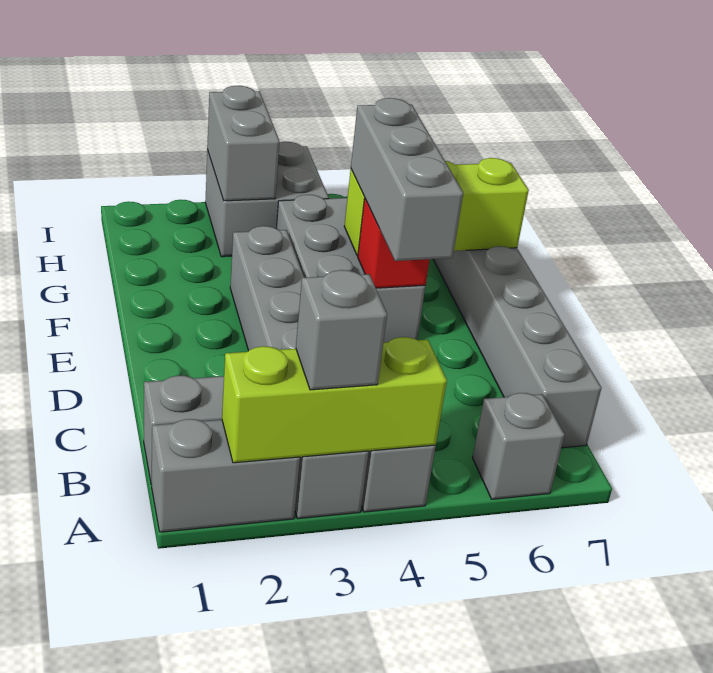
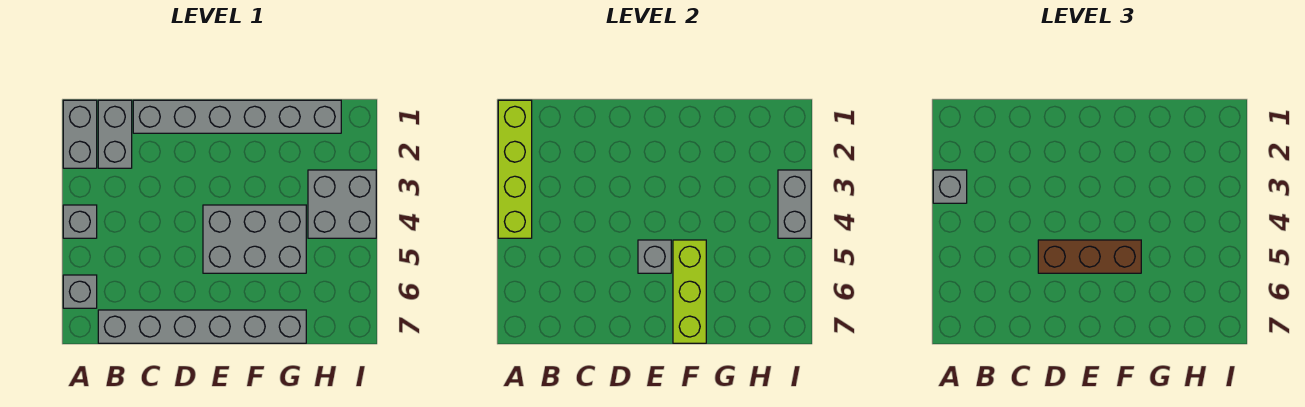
lime brick A2:A4 level 2 -> lime brick A1:A4 level 2
grey brick A3:F3 level 1 -> grey brick C1:H1 level 1
grey brick D5:F5 level 3 -> brown brick D5:F5 level 3
red brick E5 level 2 -> grey brick E5 level 2
grey brick H3:I3 level 2 -> grey brick I3:I4 level 2

